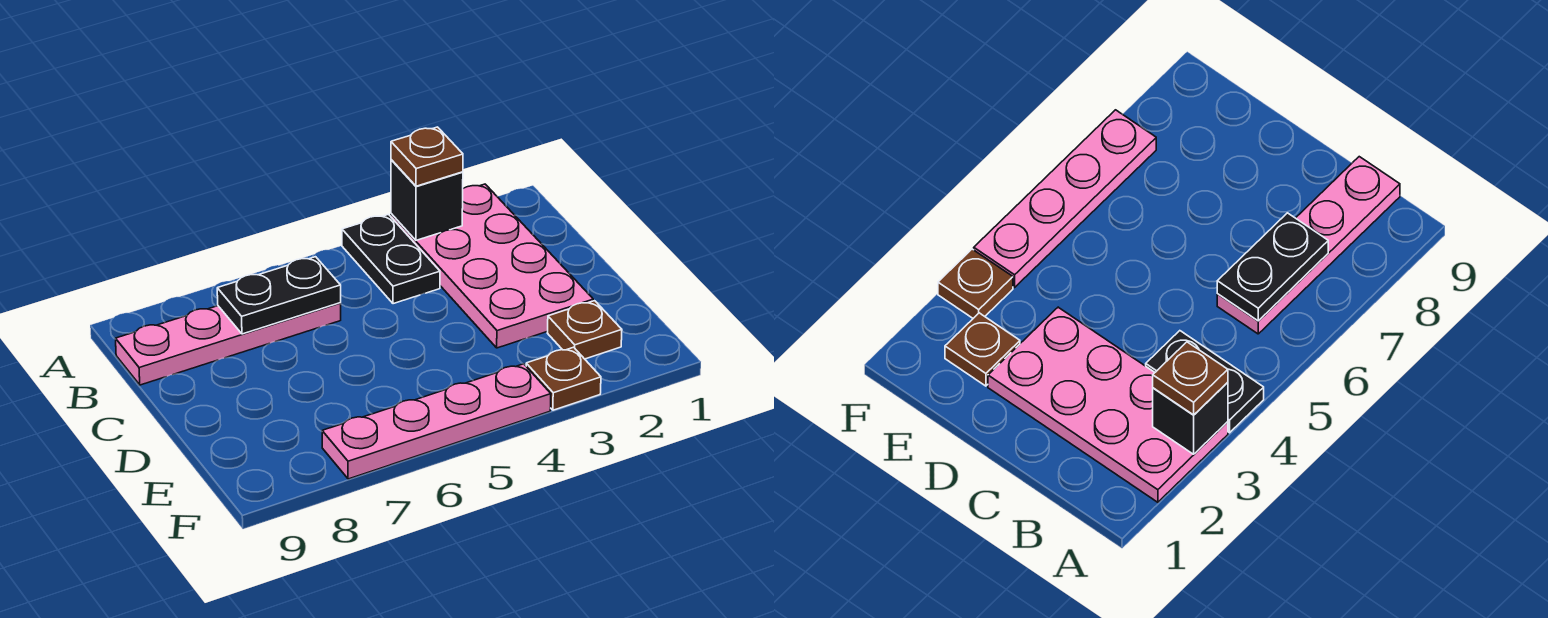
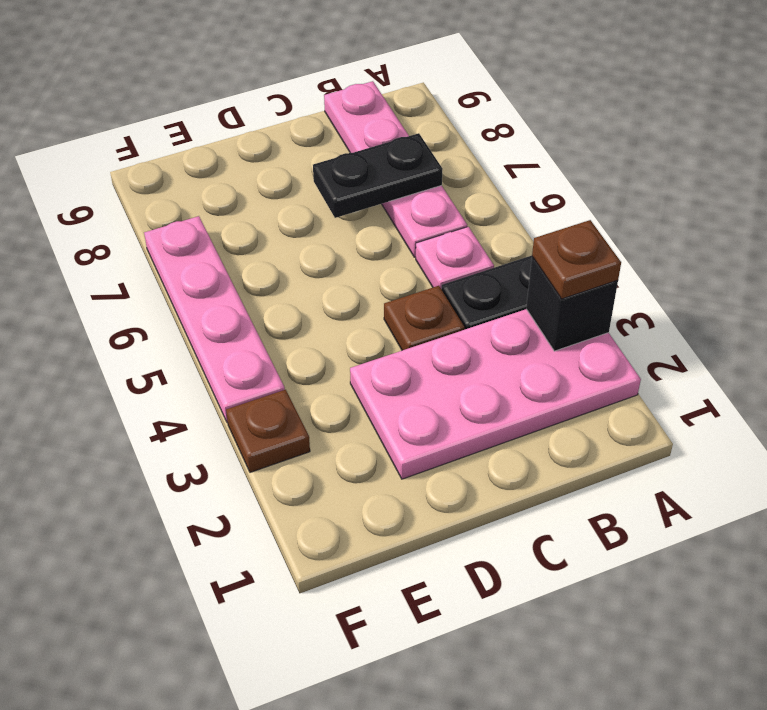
none -> pink plate B5 level 1
black plate B6:B7 level 2 -> black plate B7:C7 level 2
brown plate E2 level 1 -> brown plate C4 level 1

